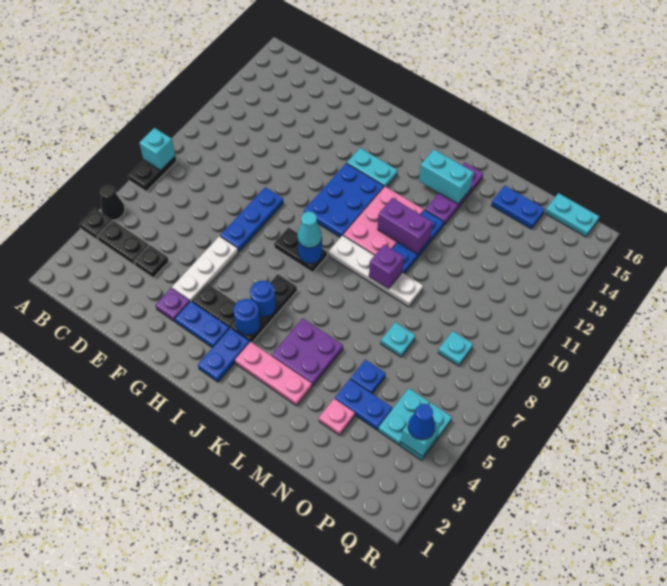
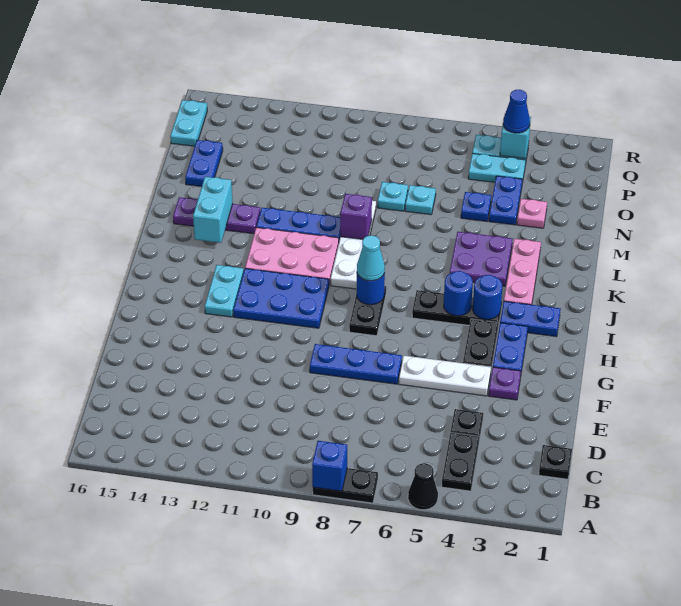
black plate A4 level 1 -> black plate C1 level 1
cyan brick A8 level 2 -> blue brick A8 level 2
purple brick K11:L11 level 2 -> none
cyan plate P8 level 1 -> cyan plate N8 level 1

